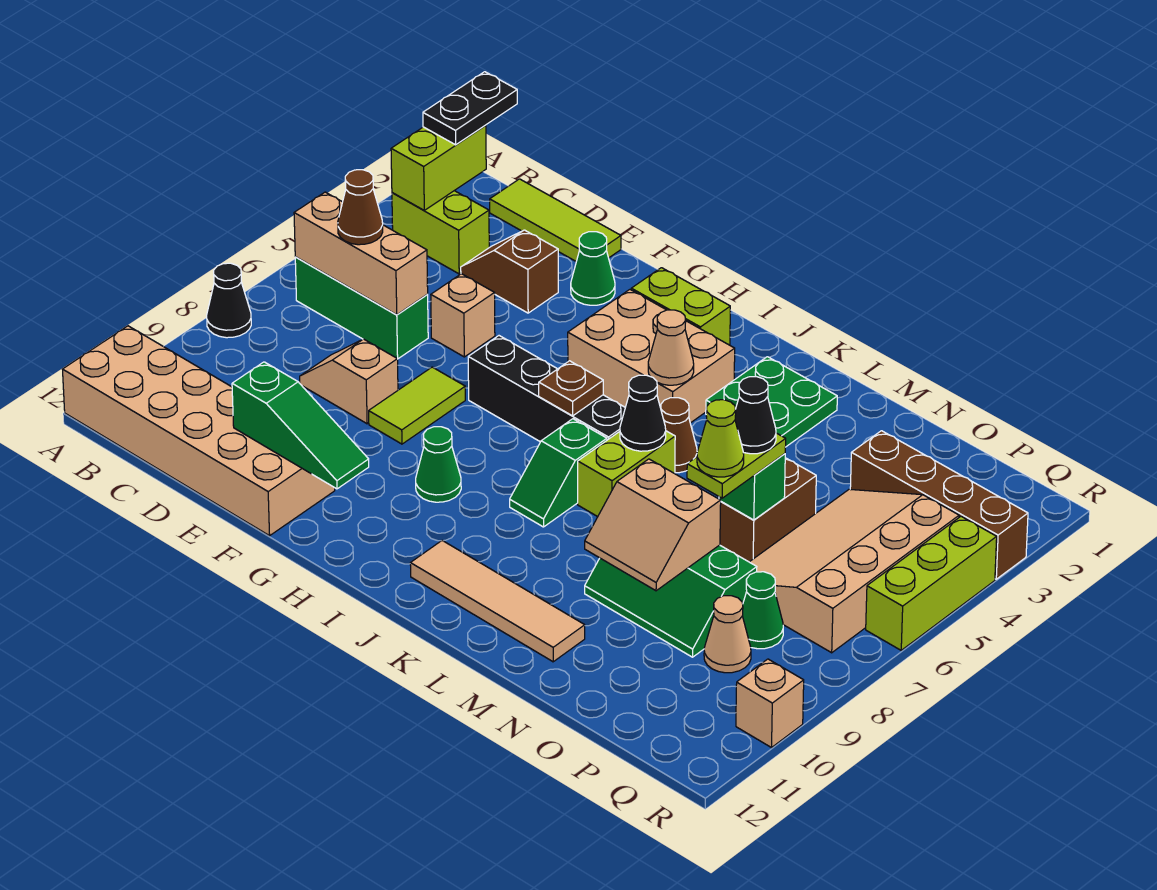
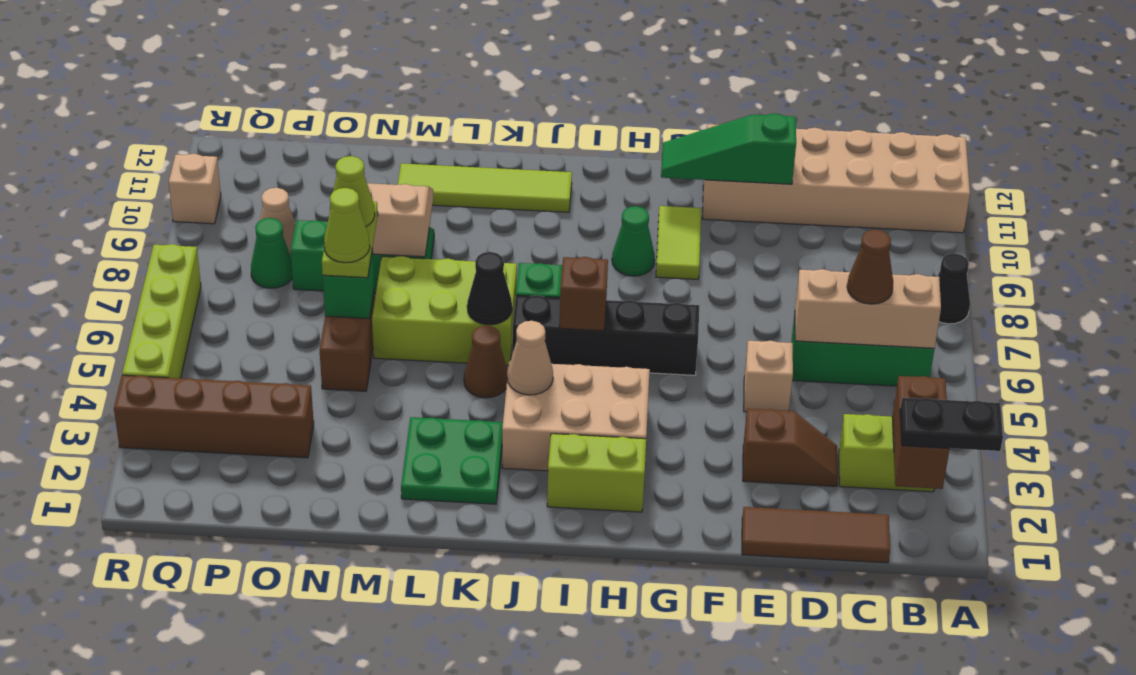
black plate B1:B2 level 3 -> black plate A2:B2 level 3
lime brick B2:B3 level 2 -> brown brick B2:B3 level 2
lime tile C1:E1 level 1 -> brown tile C1:E1 level 1
tan slope D8:E8 level 1 top E -> none
green cone F2 level 1 -> none
lime tile F7:F8 level 1 -> lime tile G9:G10 level 1
brown plate I6 level 2 -> brown brick I6 level 2
tan tile J11:M11 level 1 -> lime tile J11:M11 level 1
lime brick K6:K7 level 1 -> lime brick K6:M7 level 1
black cone N6 level 4 -> lime cone N6 level 4
tan slope O4:Q7 level 1 top Q -> none
lime brick R4:R6 level 1 -> lime brick R4:R7 level 1

